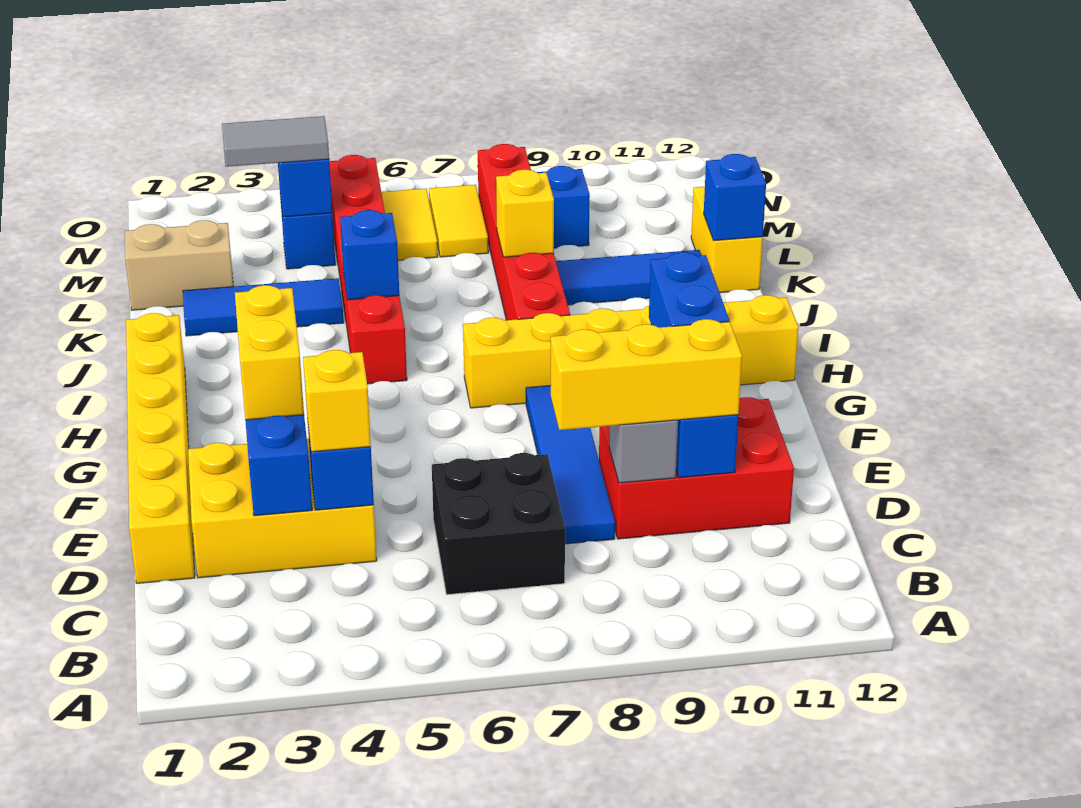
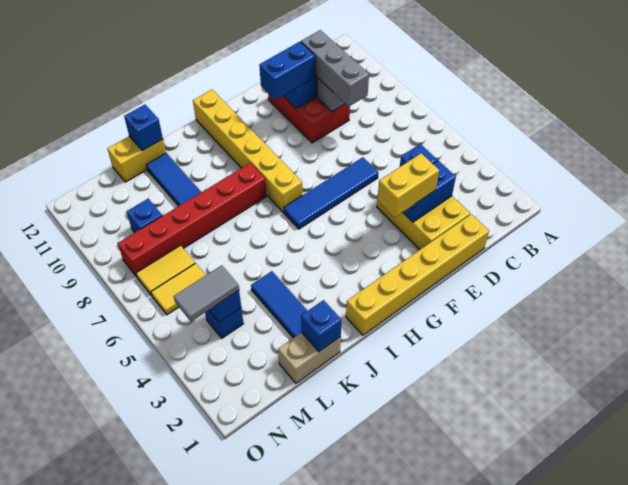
black brick C6:D7 level 1 -> none
yellow brick D4 level 3 -> none
blue tile D8:G8 level 1 -> blue tile E6:H6 level 1
yellow brick D8:D10 level 3 -> grey brick D8:D10 level 3
red brick I5:N5 level 1 -> none
blue brick J5 level 2 -> blue brick K1 level 2
yellow brick K8 level 2 -> none
tan brick L1:L2 level 1 -> tan brick K1:L1 level 1
grey tile M3:M4 level 3 -> grey tile M4:N4 level 3

